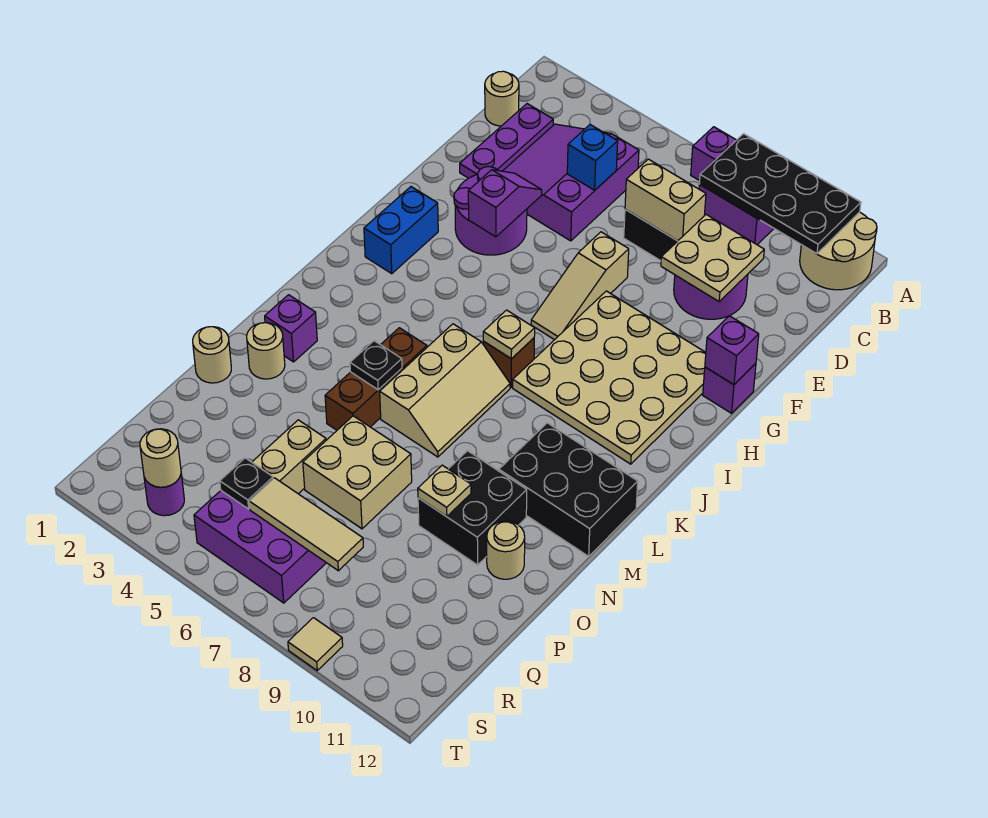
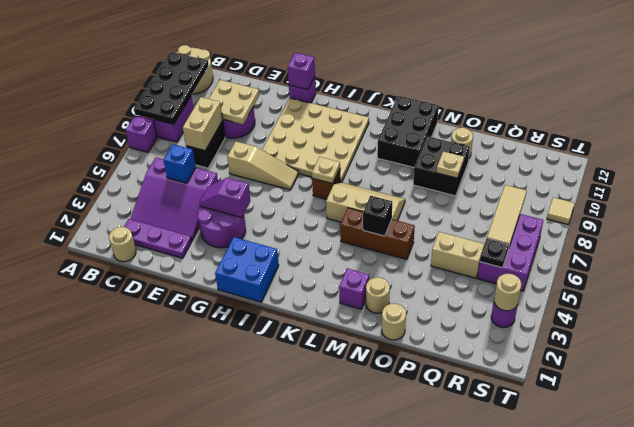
blue brick H2:I2 level 1 -> blue brick H1:I2 level 1
black plate M5 level 2 -> black brick M5 level 2
tan brick O6:P7 level 1 -> none

